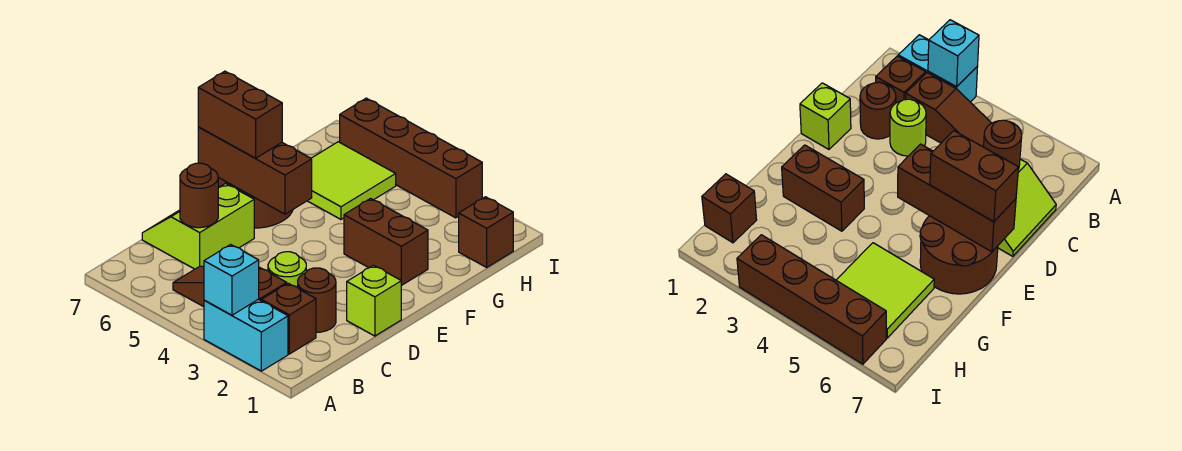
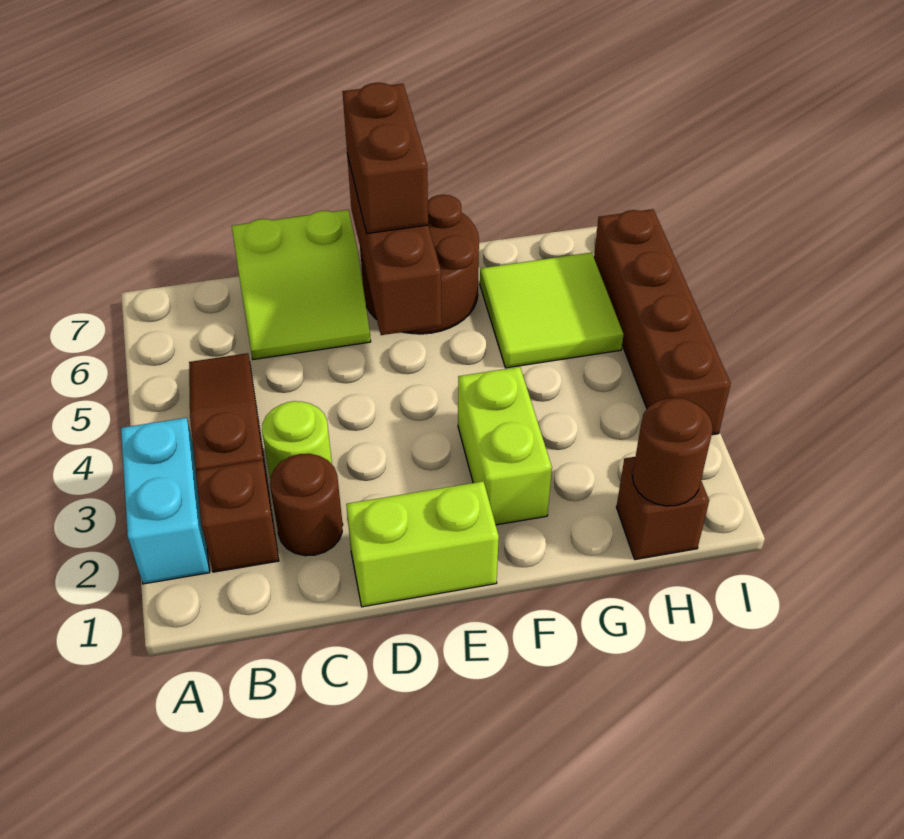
cyan brick A3 level 2 -> none
lime slope C6:D7 level 1 top 6 -> lime slope C6:D7 level 1 top 7
brown round brick C6 level 2 -> brown round brick H1 level 2
lime brick D1 level 1 -> lime brick D1:E1 level 1
brown brick F2:F3 level 1 -> lime brick F2:F3 level 1

